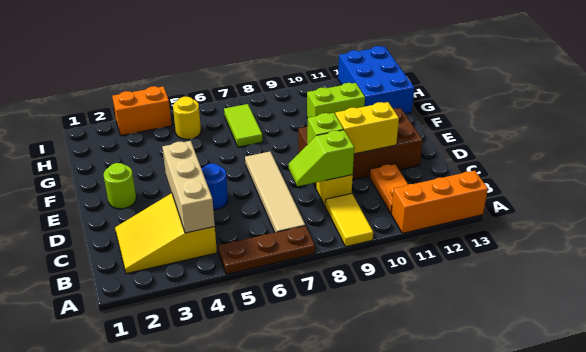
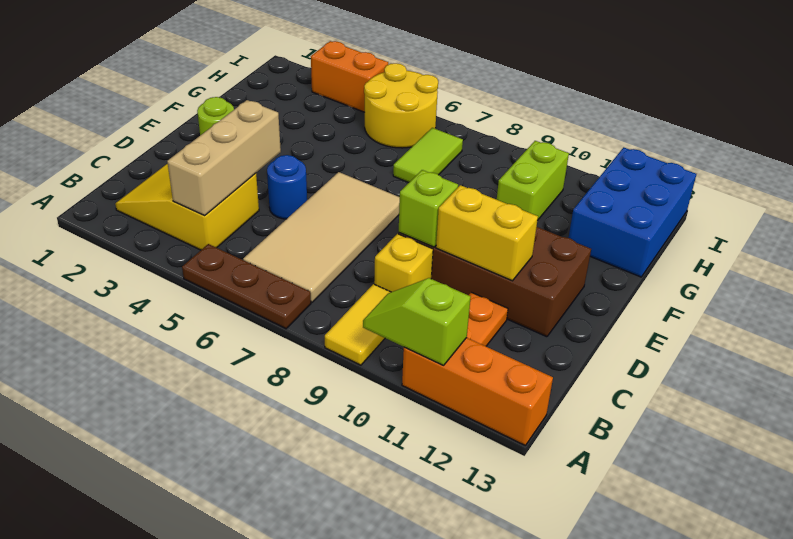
tan tile B7:E7 level 1 -> tan tile B6:E7 level 1
lime slope C8:C9 level 2 top 9 -> lime slope A10:A11 level 2 top 11
lime brick G10:G11 level 1 -> lime brick G10:H10 level 1
yellow round brick H5 level 1 -> yellow round brick H5:I6 level 1

